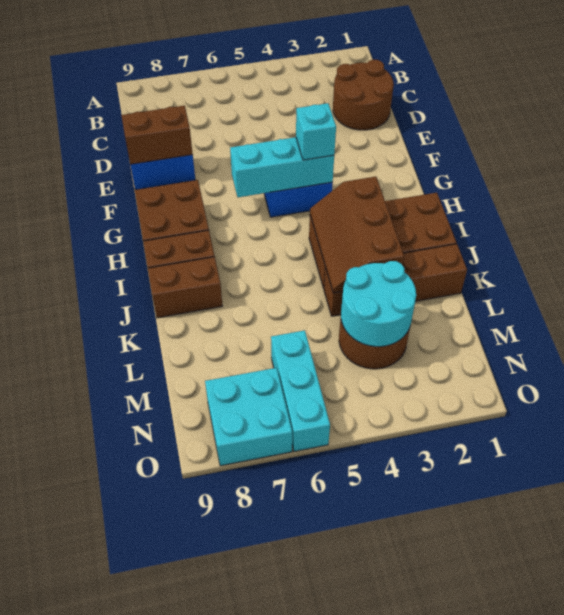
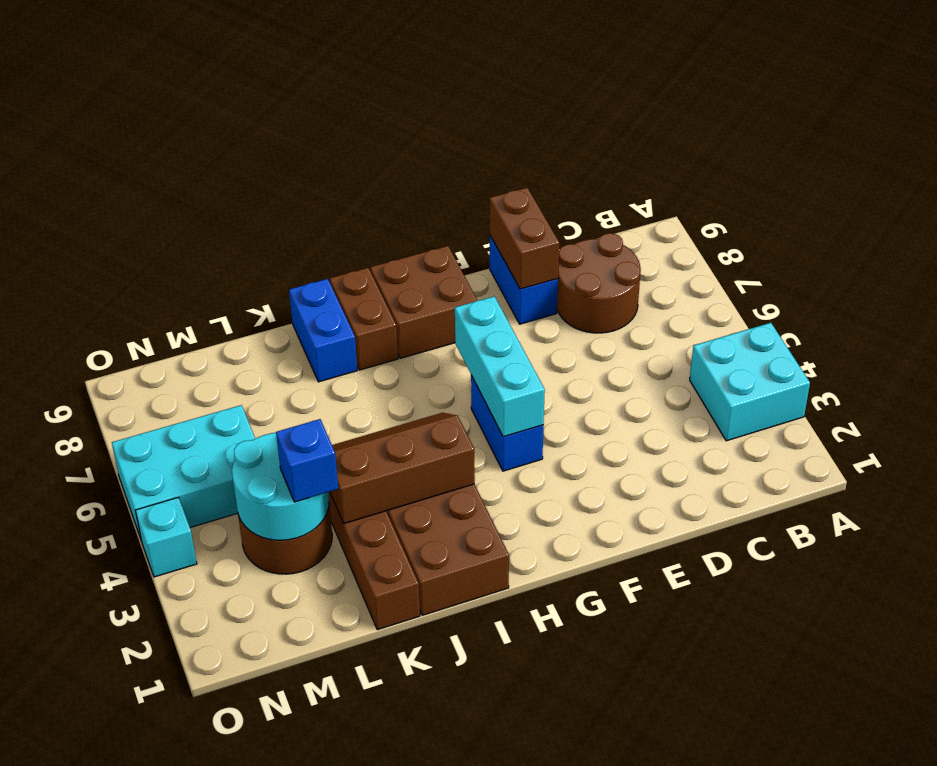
brown round brick C1:D2 level 1 -> brown round brick C7:D8 level 1
cyan brick G4 level 3 -> cyan brick O4 level 1
brown brick J8:J9 level 1 -> blue brick J8:J9 level 1
none -> blue brick L3 level 3
cyan brick M6:O6 level 1 -> cyan brick M5:O6 level 1
cyan brick N7:O8 level 1 -> cyan brick A3:B4 level 1

